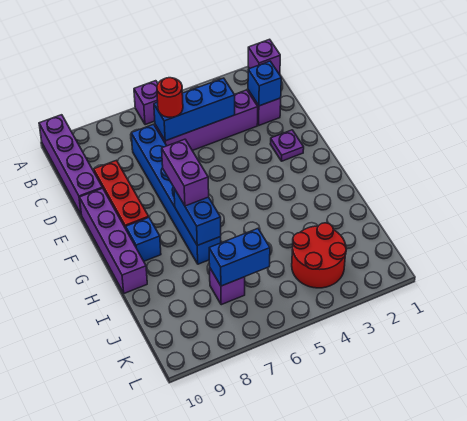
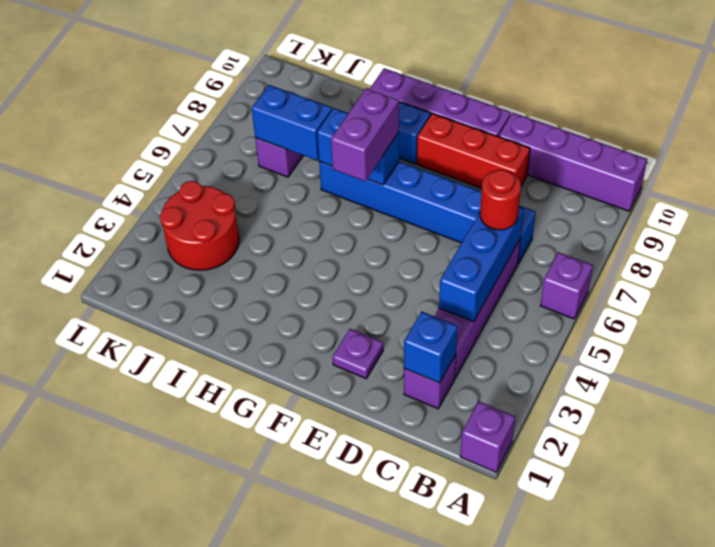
purple brick F7:G7 level 3 -> purple brick G6:G7 level 3
blue brick J6:J7 level 2 -> blue brick I7:J7 level 2

